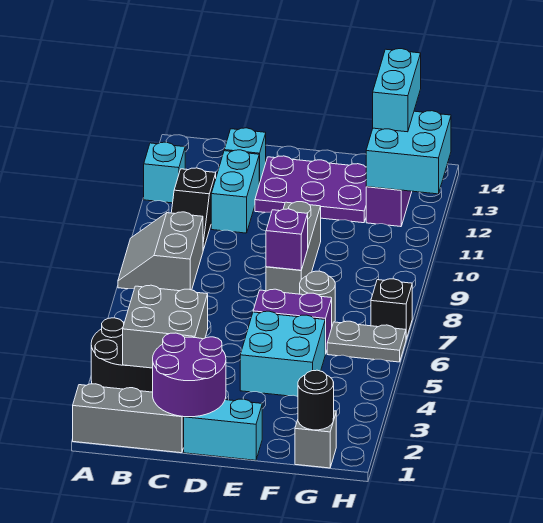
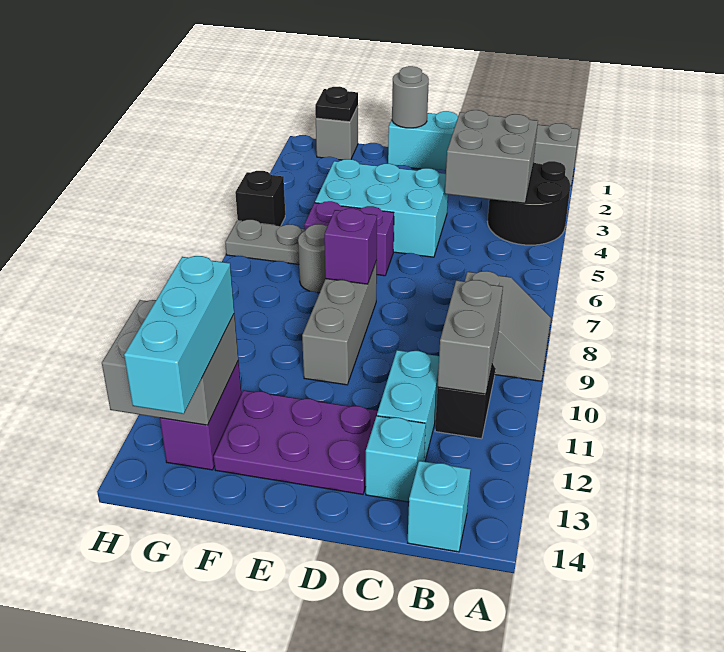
cyan brick A12 level 1 -> cyan brick B14 level 1
none -> grey brick B10:B11 level 2
purple round brick C1:D2 level 2 -> none
none -> grey round brick E1 level 2
cyan brick E4:F5 level 1 -> cyan brick D4:F5 level 1
black round brick G1 level 2 -> black plate G1 level 2
cyan brick G12:H13 level 2 -> grey brick G12:H13 level 2
cyan brick G13:G14 level 3 -> cyan brick G12:G14 level 3
black brick H7 level 1 -> black brick H5 level 1

